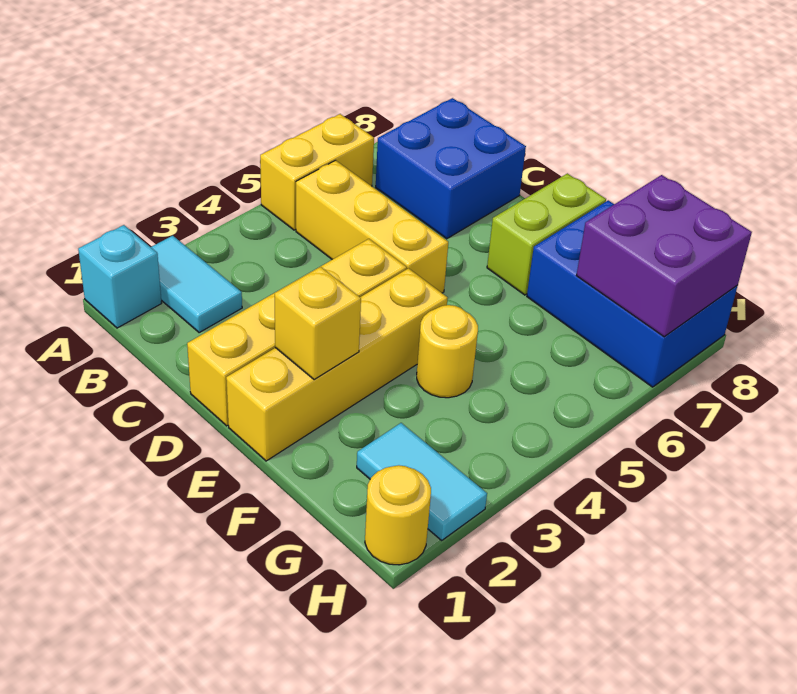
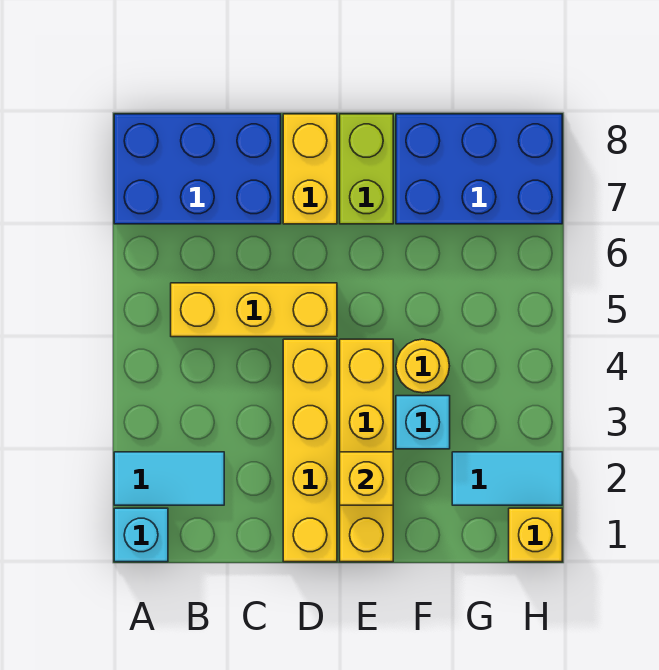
yellow brick A5:A6 level 1 -> yellow brick D7:D8 level 1
blue brick B7:C8 level 1 -> blue brick A7:C8 level 1
none -> cyan brick F3 level 1
purple brick G7:H8 level 2 -> none
yellow round brick H1 level 1 -> yellow brick H1 level 1

